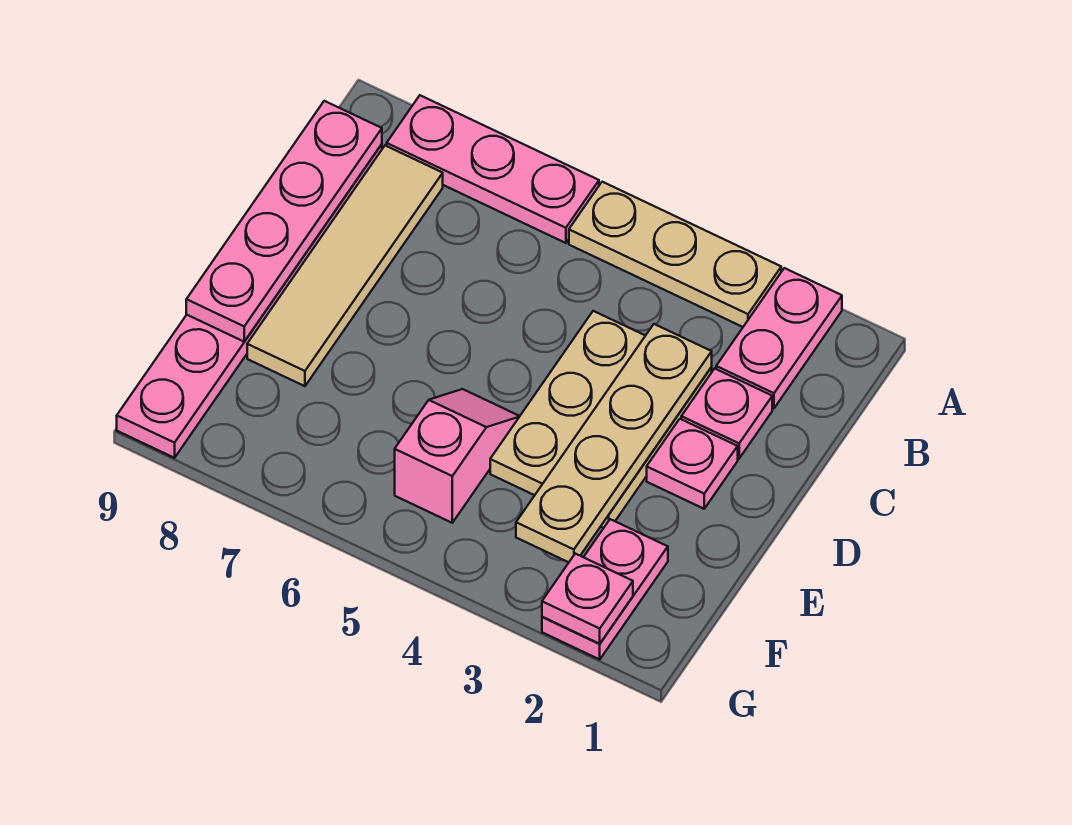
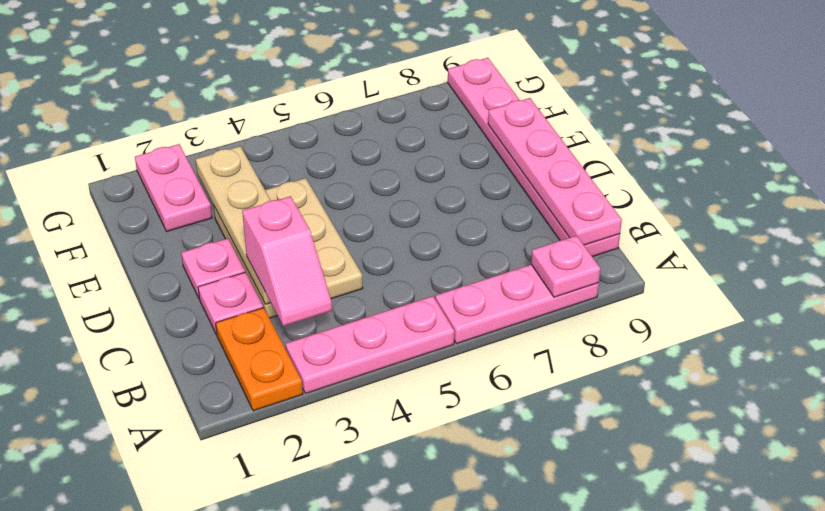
pink plate A2:B2 level 1 -> orange plate A2:B2 level 1
tan plate A3:A5 level 1 -> pink plate A3:A5 level 1
tan tile B8:E8 level 1 -> none
pink slope E5:F5 level 1 top F -> pink slope B3:C3 level 3 top C
pink plate G2 level 2 -> pink plate A8 level 2

